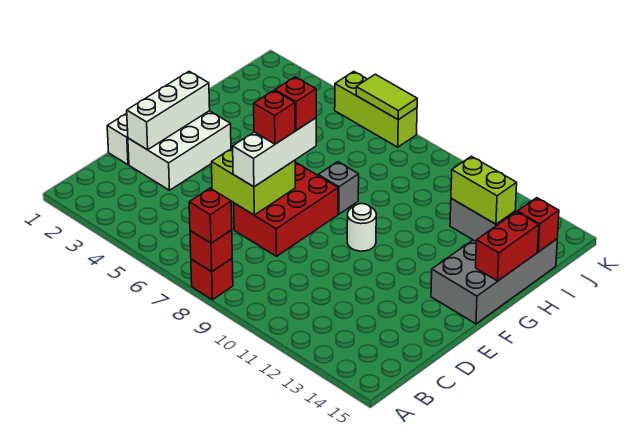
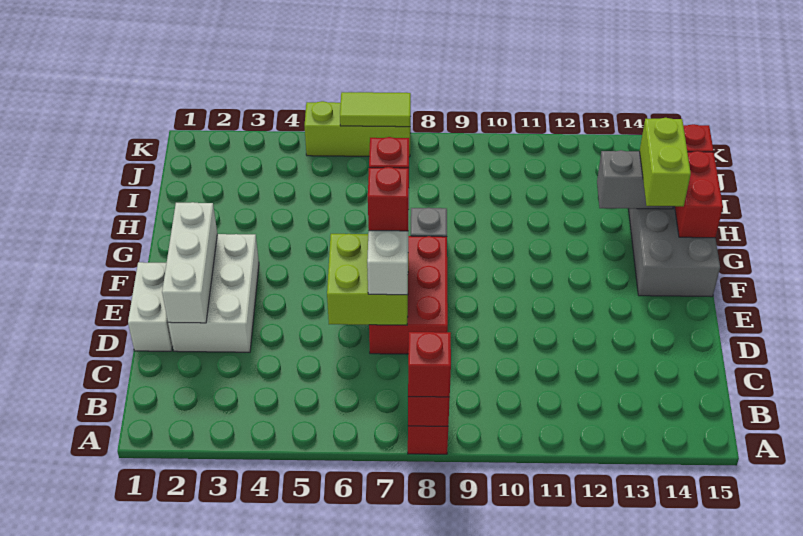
white round brick F10 level 1 -> none
lime brick H13:H14 level 3 -> lime brick G14:H14 level 3

